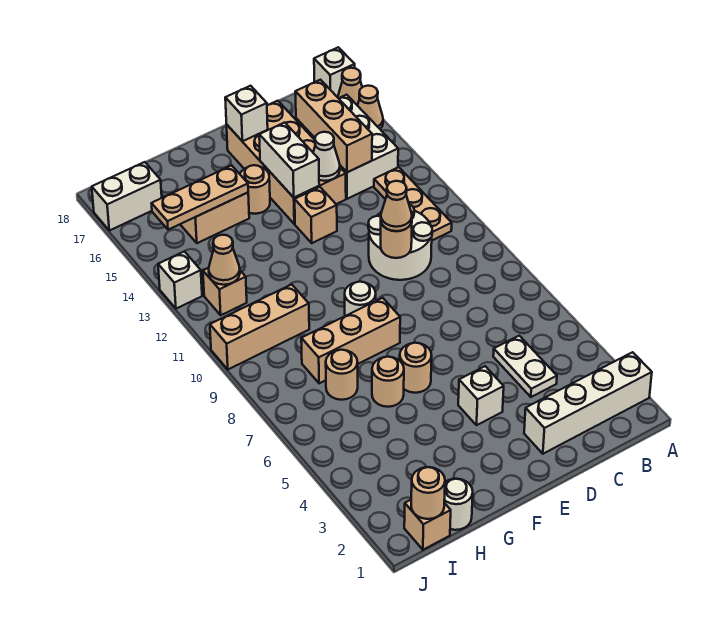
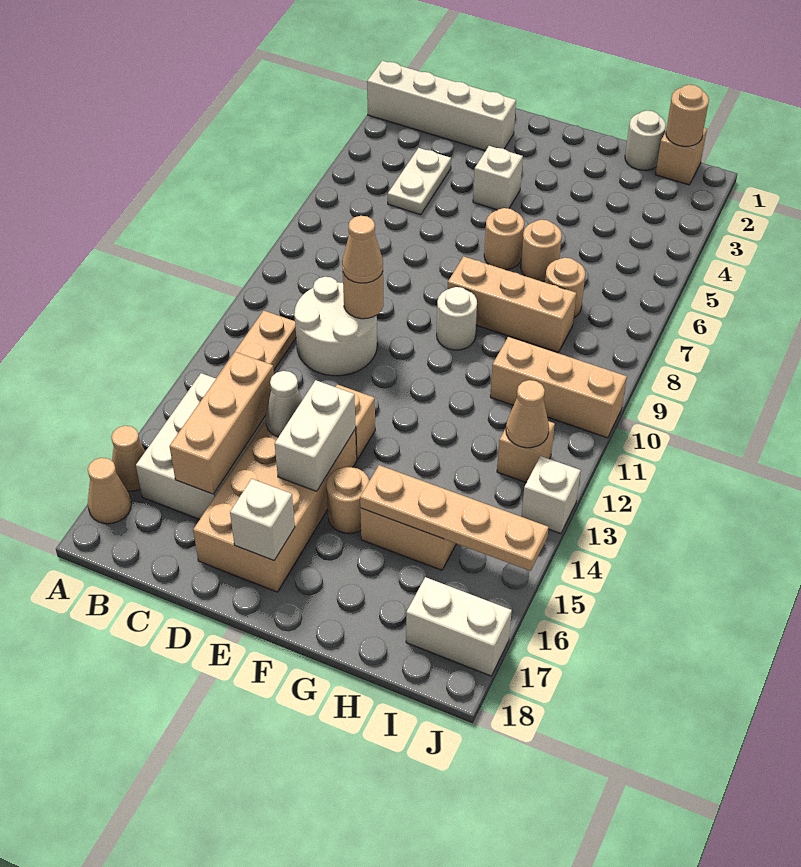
white brick A18 level 1 -> none
tan plate G15:I15 level 2 -> tan plate G15:J15 level 2

